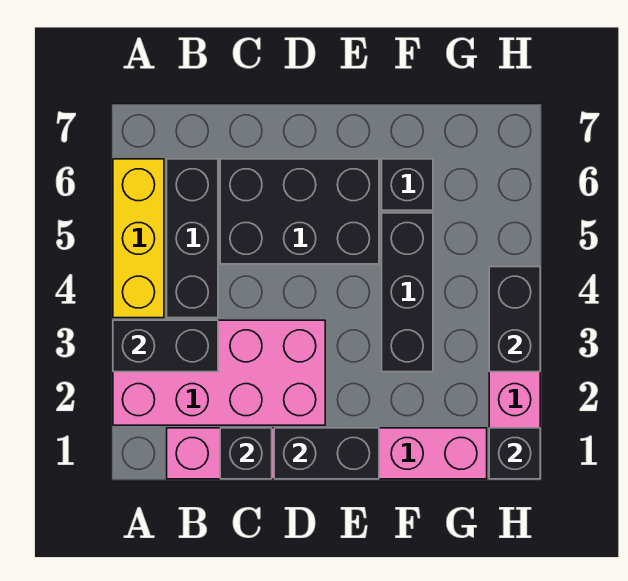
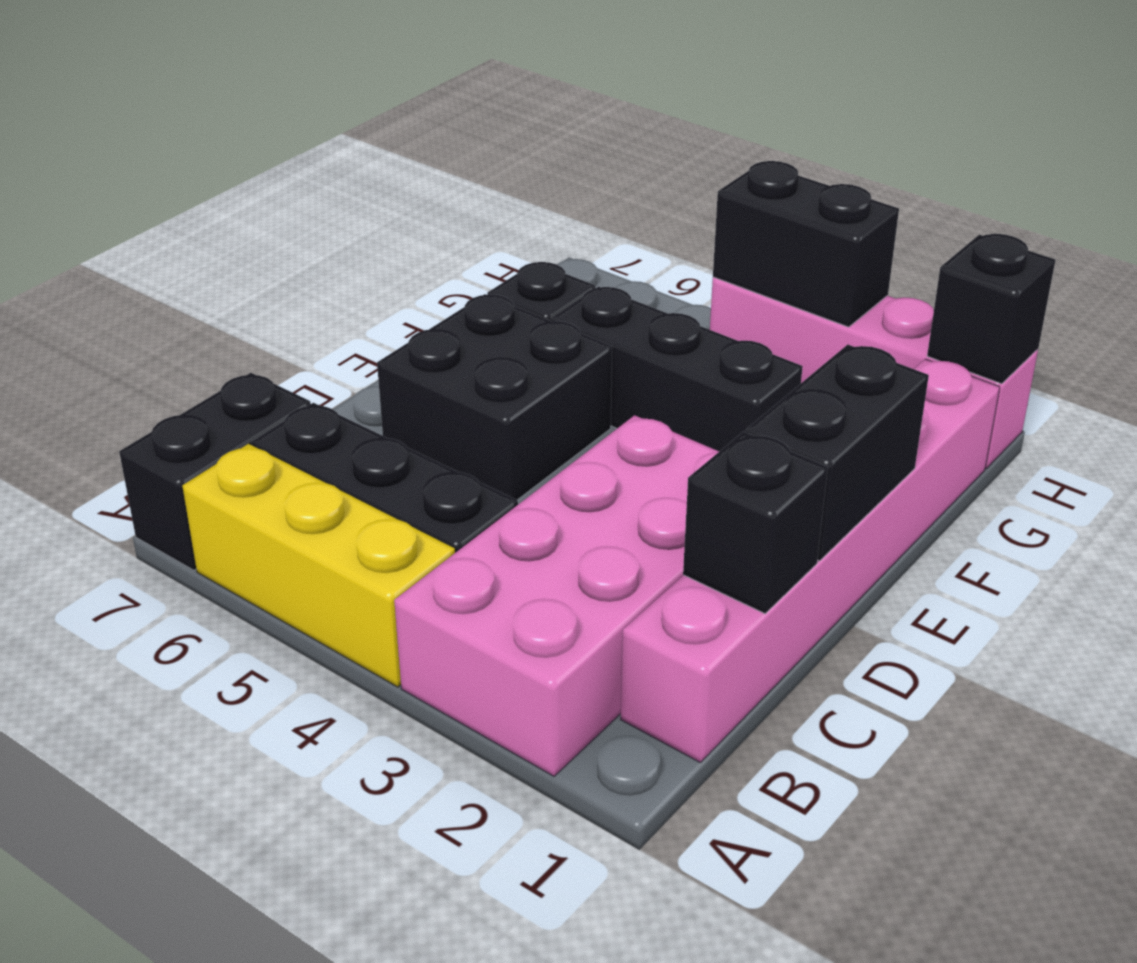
black brick A3:B3 level 2 -> black brick A7:B7 level 1
black brick C5:E6 level 1 -> black brick D5:E6 level 1

